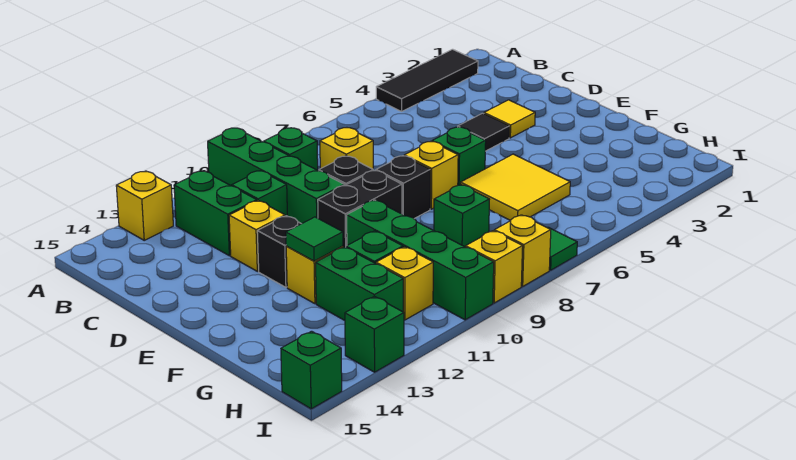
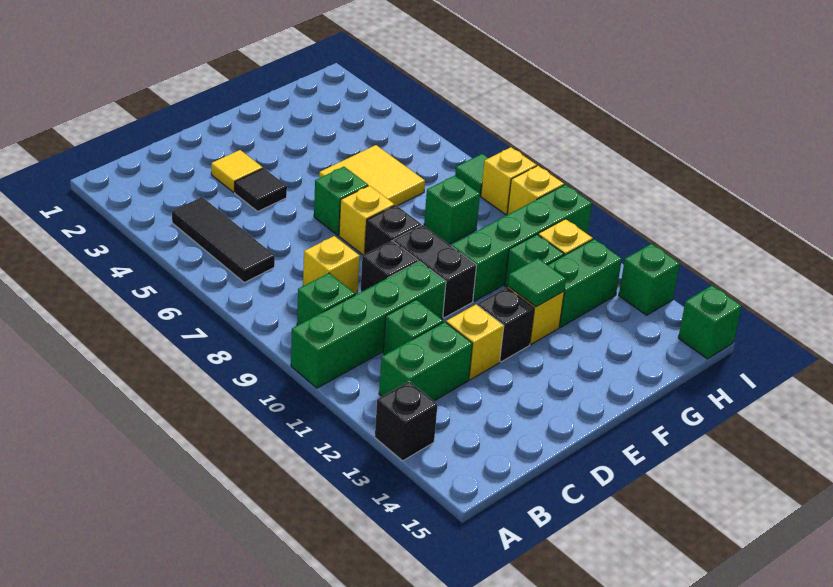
black tile A2:A4 level 1 -> black tile B4:B6 level 1
yellow brick A13 level 1 -> black brick A13 level 1

